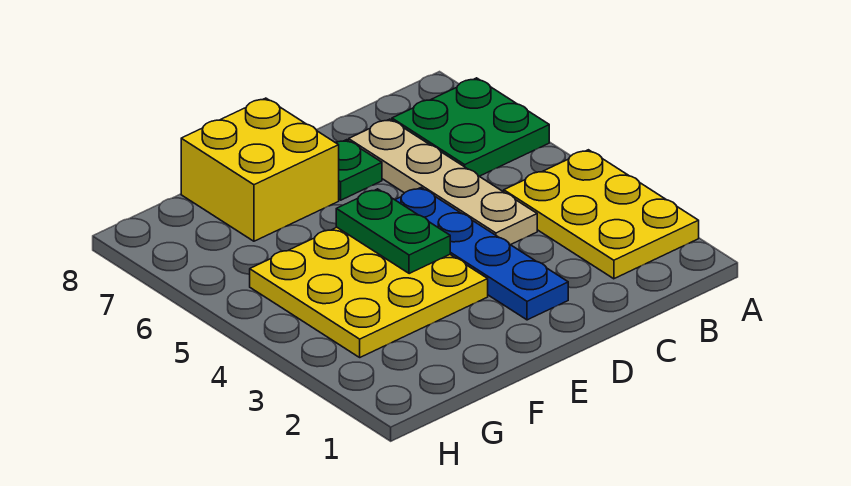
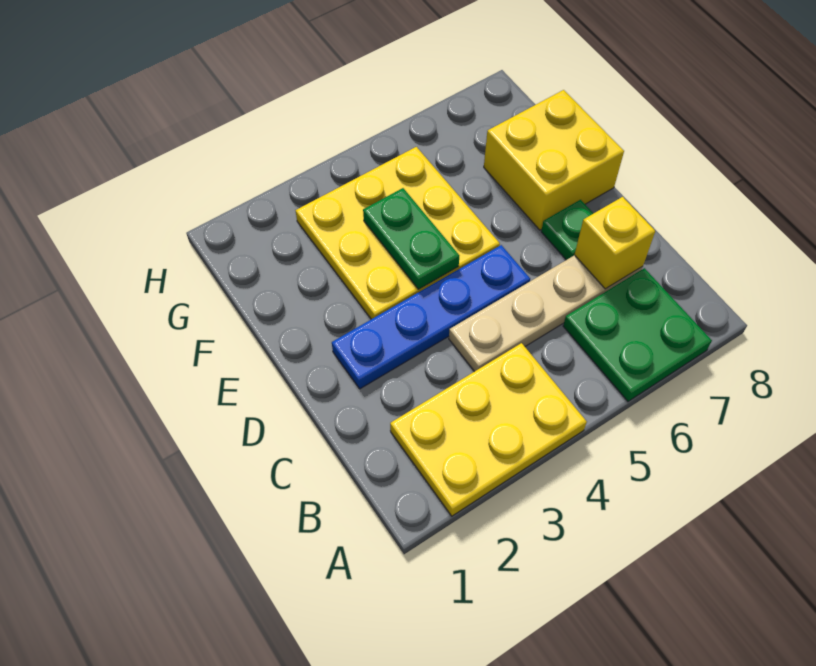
none -> yellow brick C7 level 2
green plate E4:E5 level 2 -> green plate E4:F4 level 2

